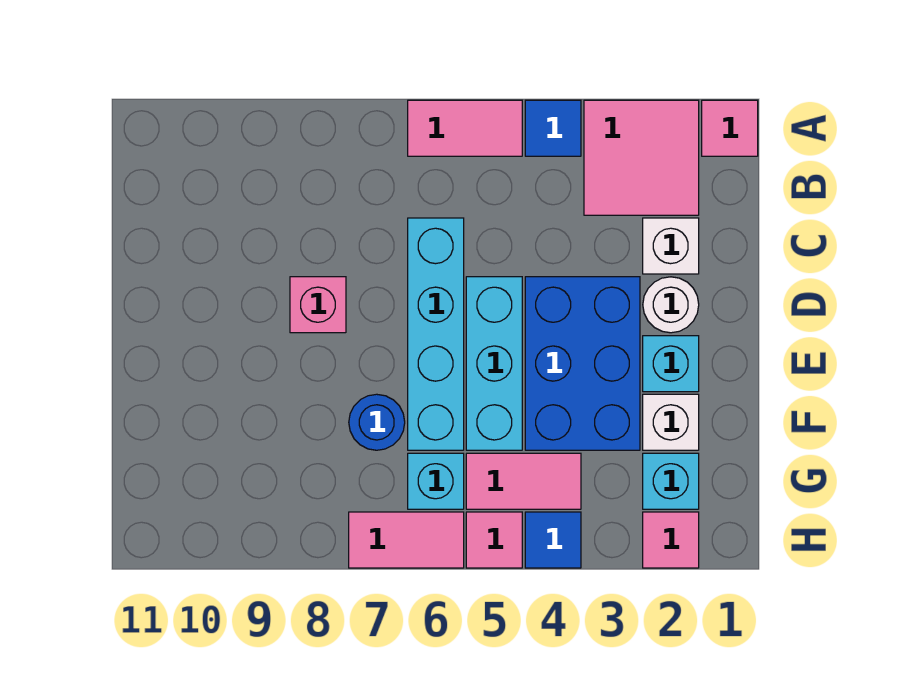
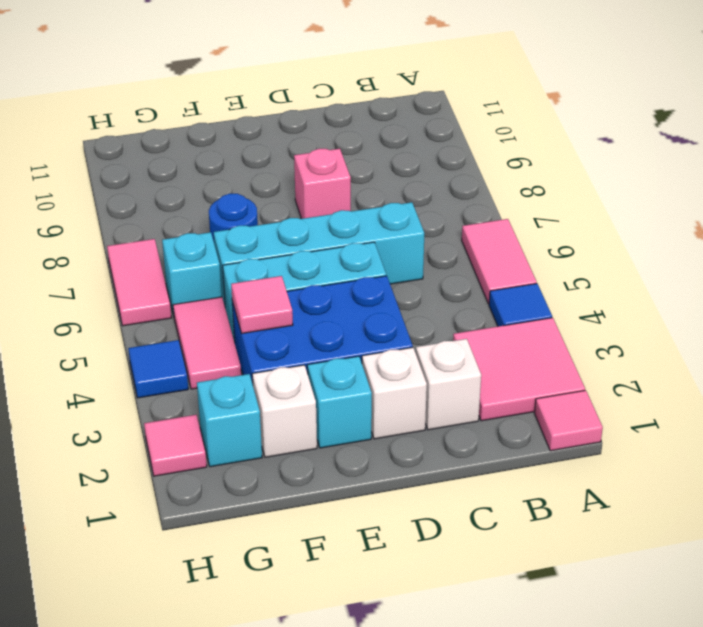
white round brick D2 level 1 -> white brick D2 level 1
pink tile H5 level 1 -> pink tile F4 level 2

